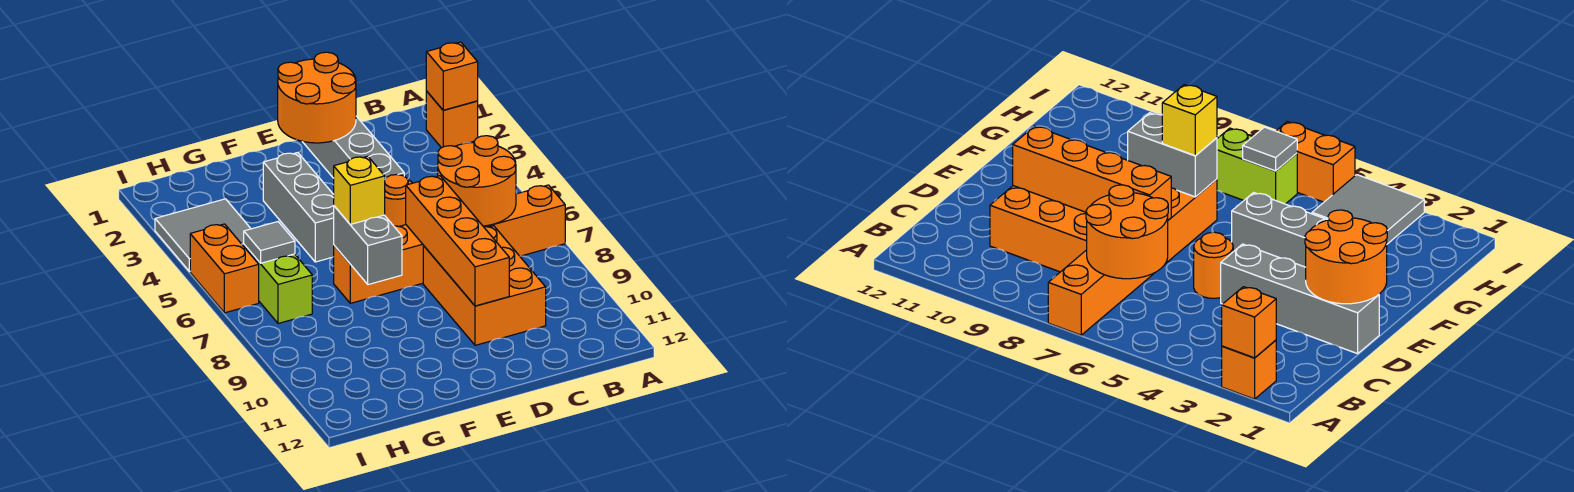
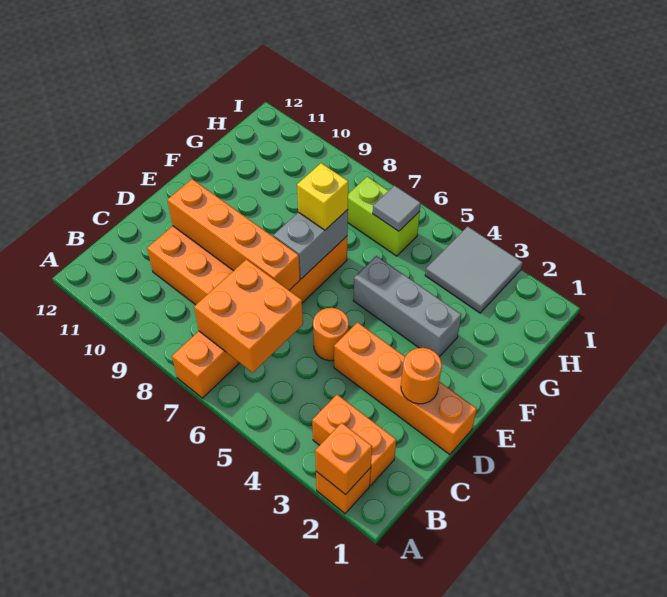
orange round brick B6:C7 level 2 -> orange brick B6:C7 level 2
grey brick D1:D4 level 1 -> orange brick D1:D4 level 1
orange round brick D1:E2 level 2 -> orange round brick D2 level 2
grey brick F7:F8 level 2 -> grey brick E7:F7 level 2
orange brick I5:I6 level 1 -> orange brick B2:B3 level 1

